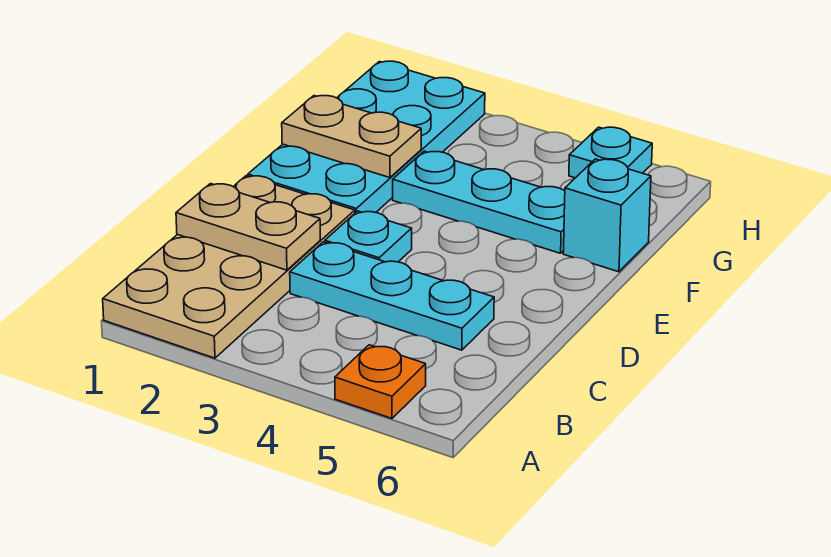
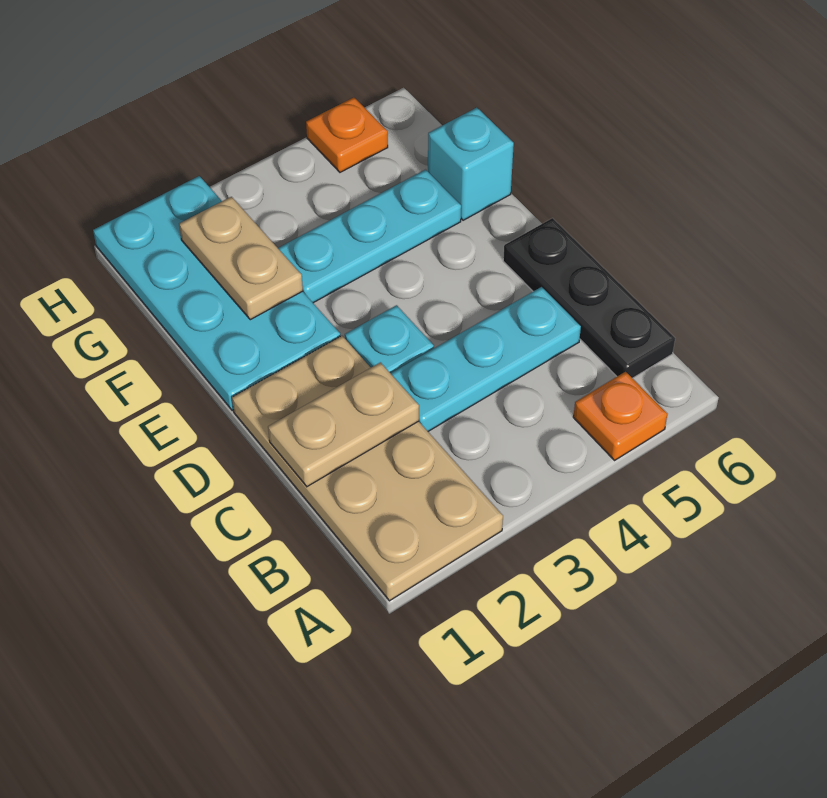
none -> black plate B6:D6 level 1
tan plate F1:F2 level 2 -> tan plate F2:G2 level 2
cyan plate H5 level 1 -> orange plate H5 level 1

